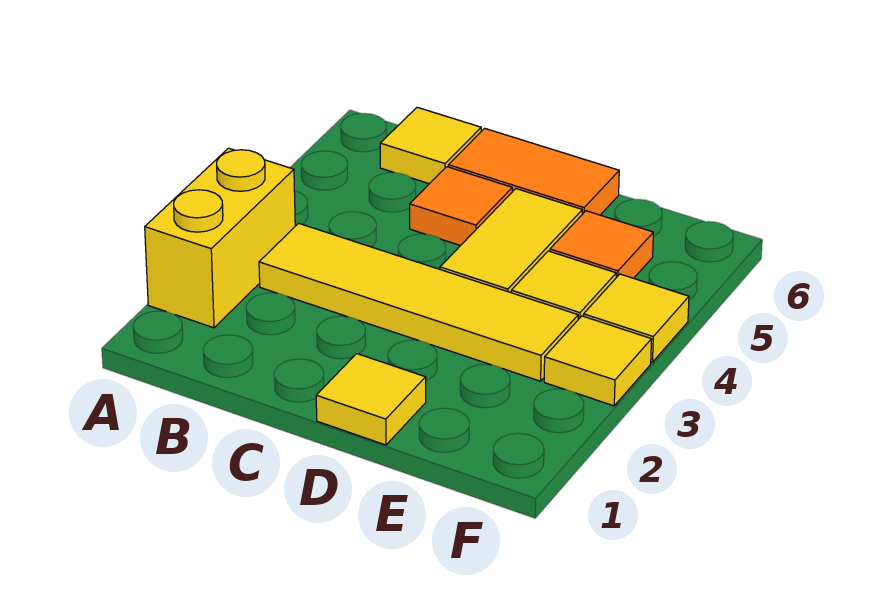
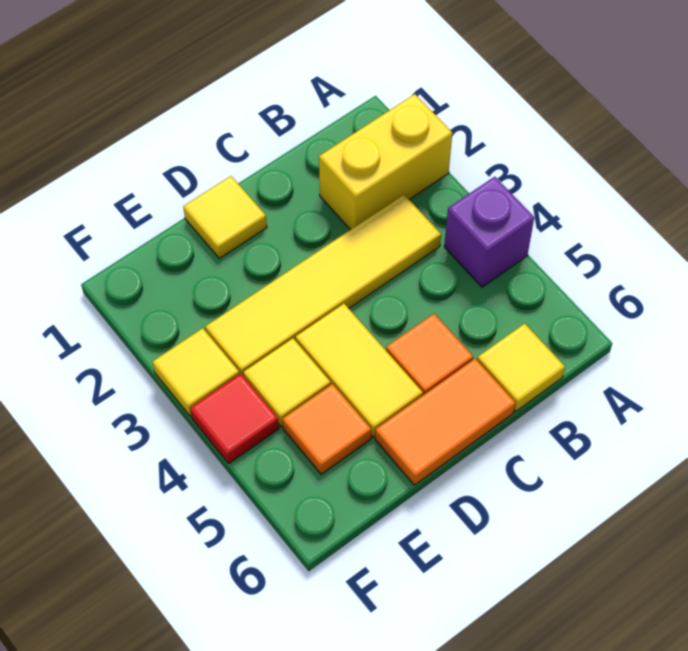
yellow brick A2:A3 level 1 -> yellow brick A2:B2 level 1
none -> purple brick A4 level 1
yellow tile F4 level 1 -> red tile F4 level 1

